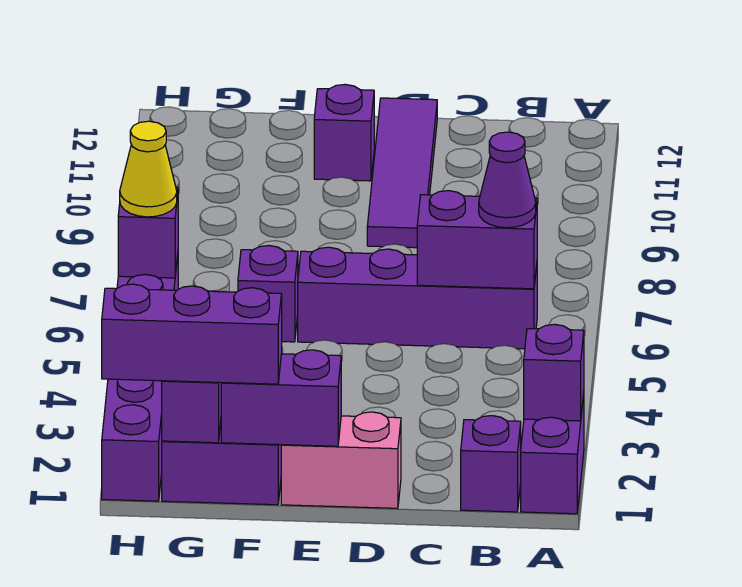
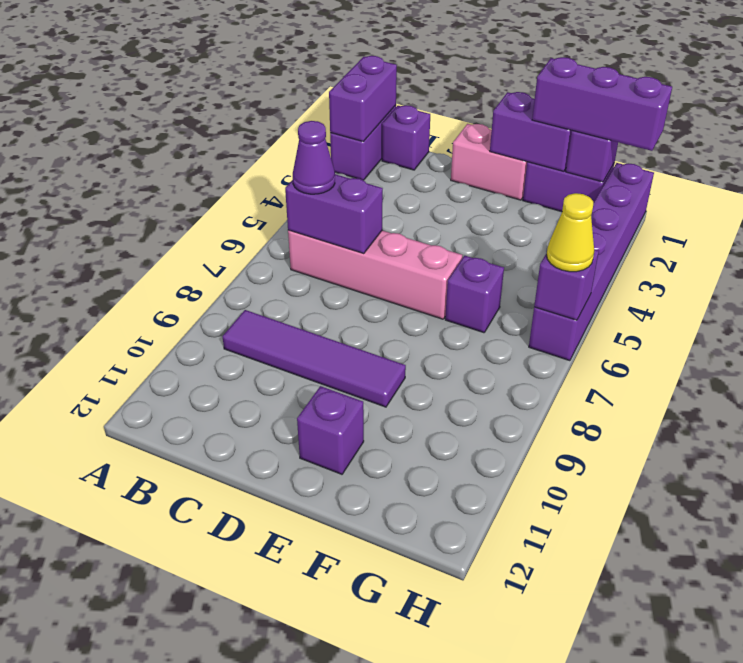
purple brick A2 level 2 -> purple brick A1:A2 level 2
purple brick B6:E6 level 1 -> pink brick B6:E6 level 1
purple tile D9:D12 level 1 -> purple tile B9:E9 level 1

